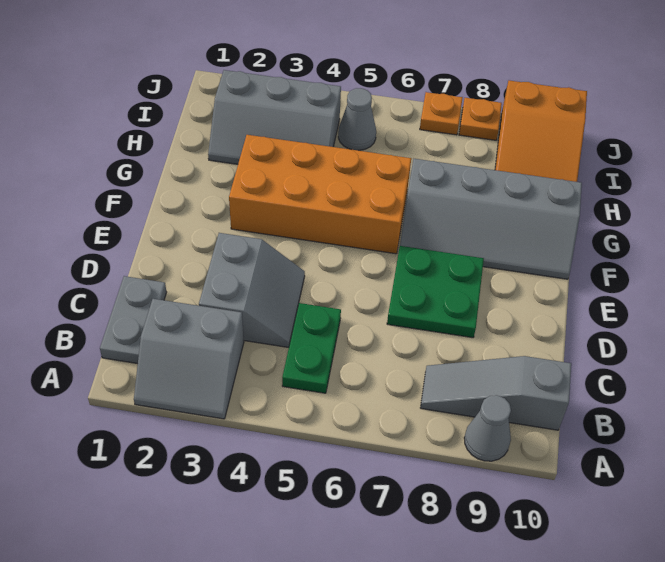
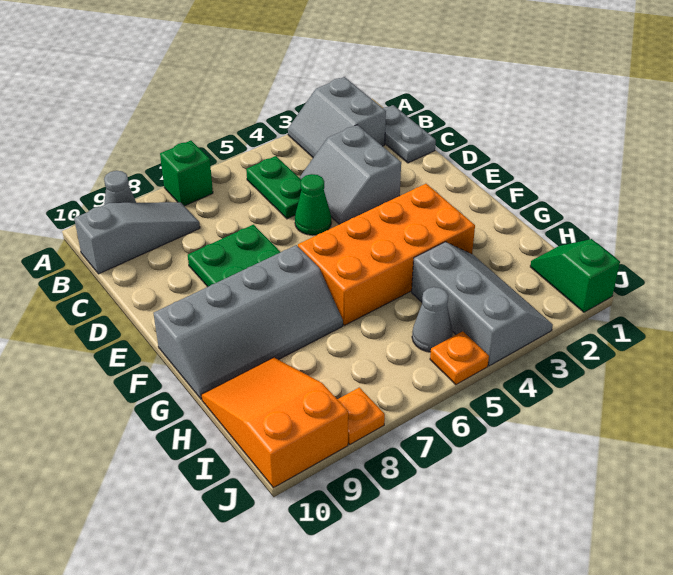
grey slope A2:B3 level 1 top B -> grey slope A2:B3 level 1 top 2
none -> green brick A7 level 1
none -> green cone D5 level 1
grey slope F7:G10 level 1 top G -> grey slope F7:G10 level 1 top F
grey slope H2:I4 level 1 top I -> grey slope H3:J4 level 1 top 4
none -> green slope I1:J1 level 1 top J
orange plate J7 level 1 -> orange plate J5 level 1

